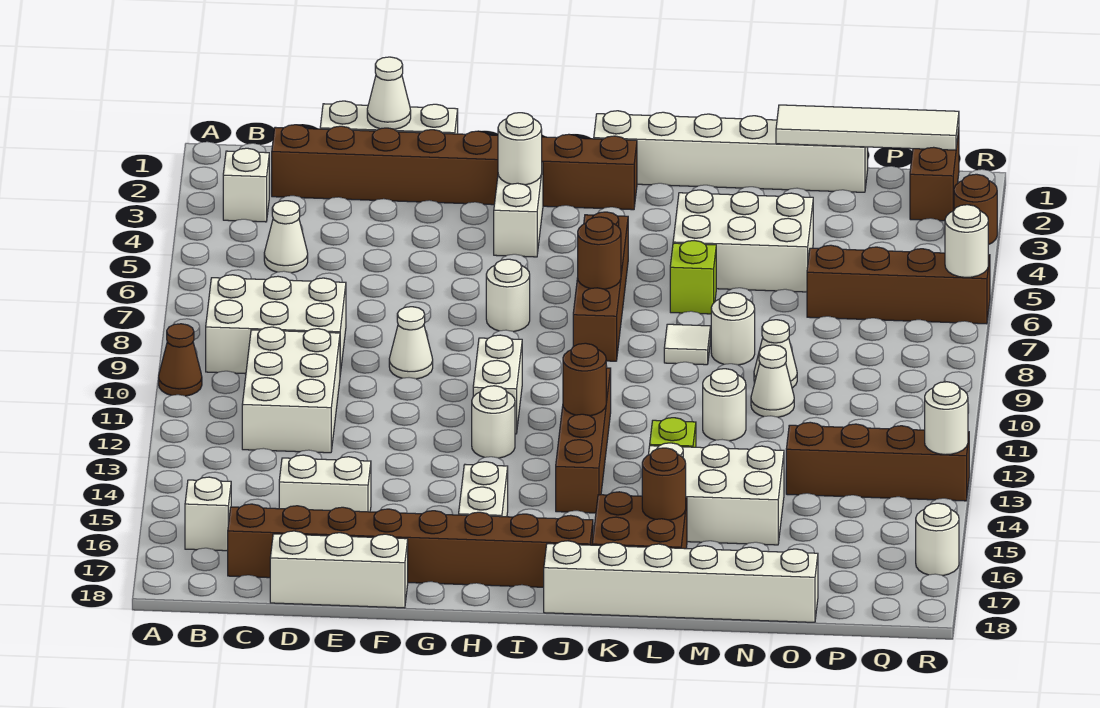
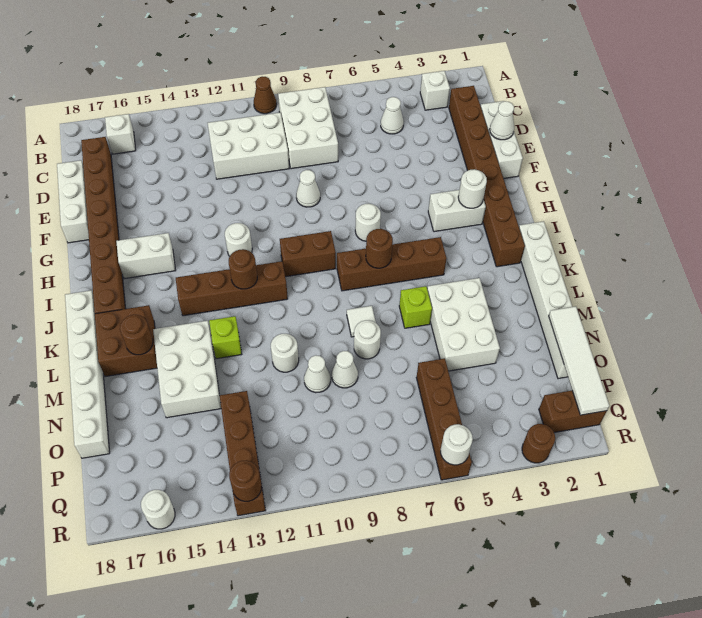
white brick D15:E15 level 1 -> none
white brick H10:H11 level 1 -> none
none -> brown brick I9:I10 level 1
white round brick R13 level 2 -> brown round brick R13 level 2

